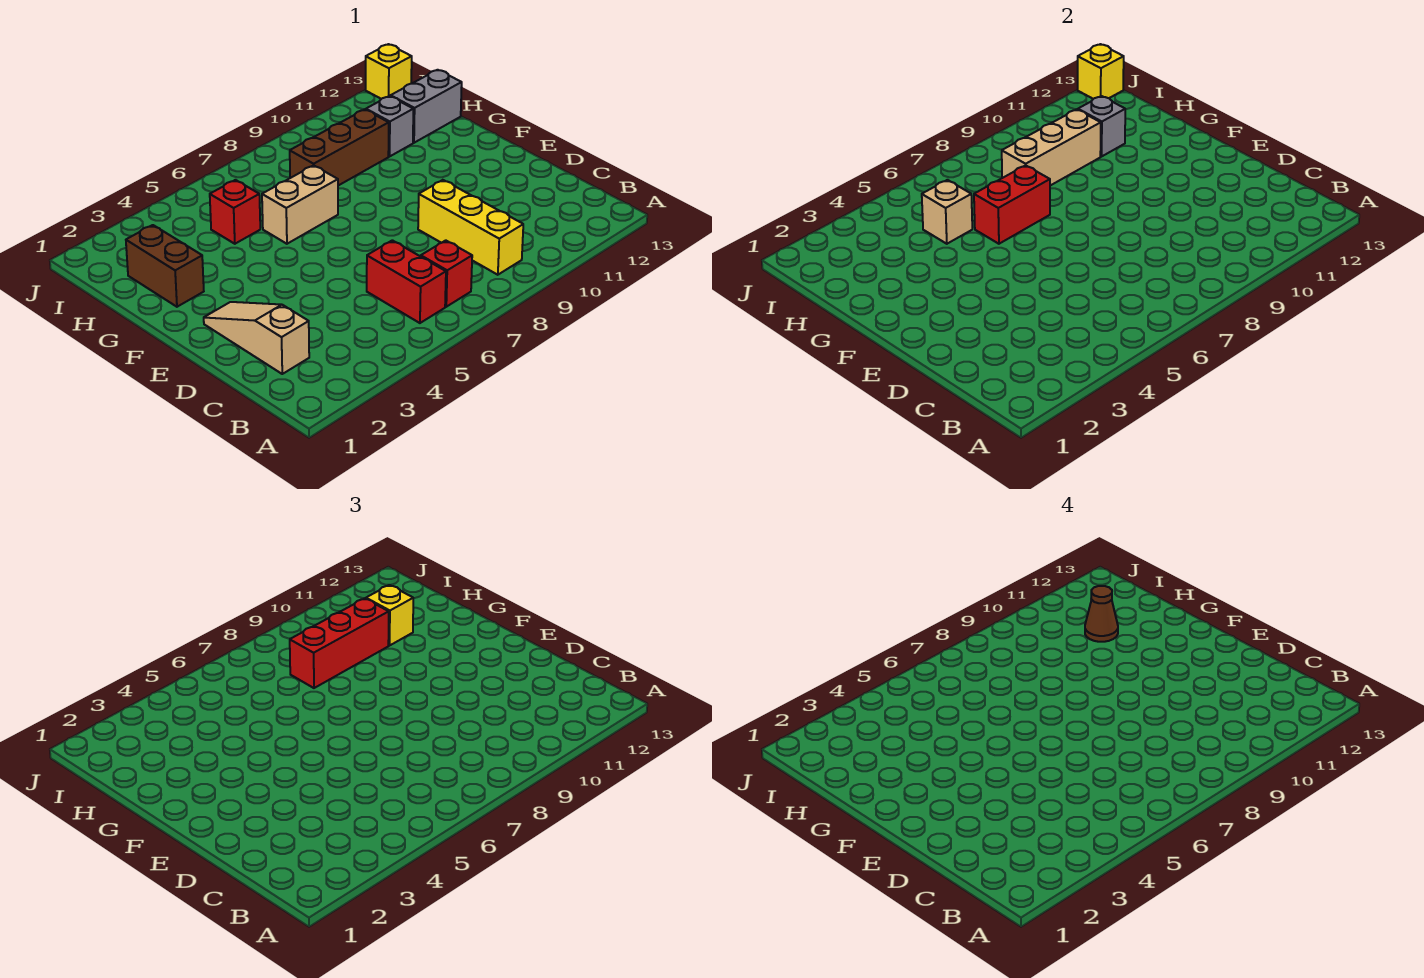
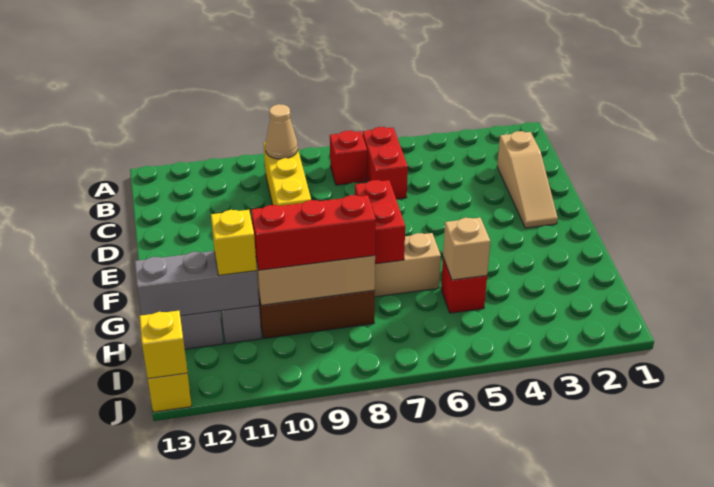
none -> tan cone B9 level 2
brown brick G2:H2 level 1 -> none
red brick G6:G7 level 2 -> red brick F7:G7 level 2
grey brick H11 level 2 -> grey brick H11:H13 level 2
brown cone H11 level 4 -> none

